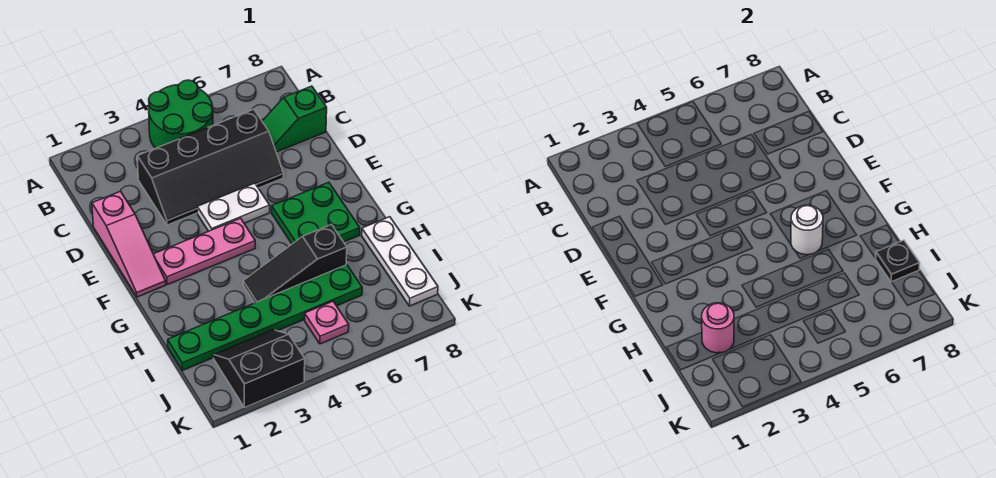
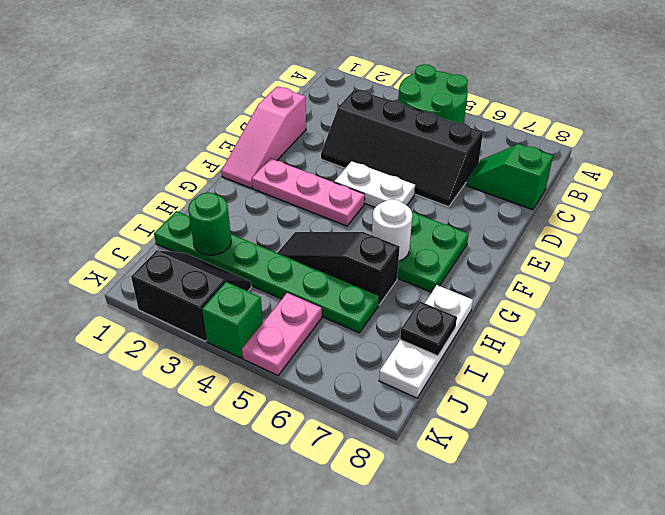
pink round brick I2 level 2 -> green round brick I2 level 2
pink plate J5 level 1 -> pink plate J5:K5 level 1
none -> green brick K4 level 1

